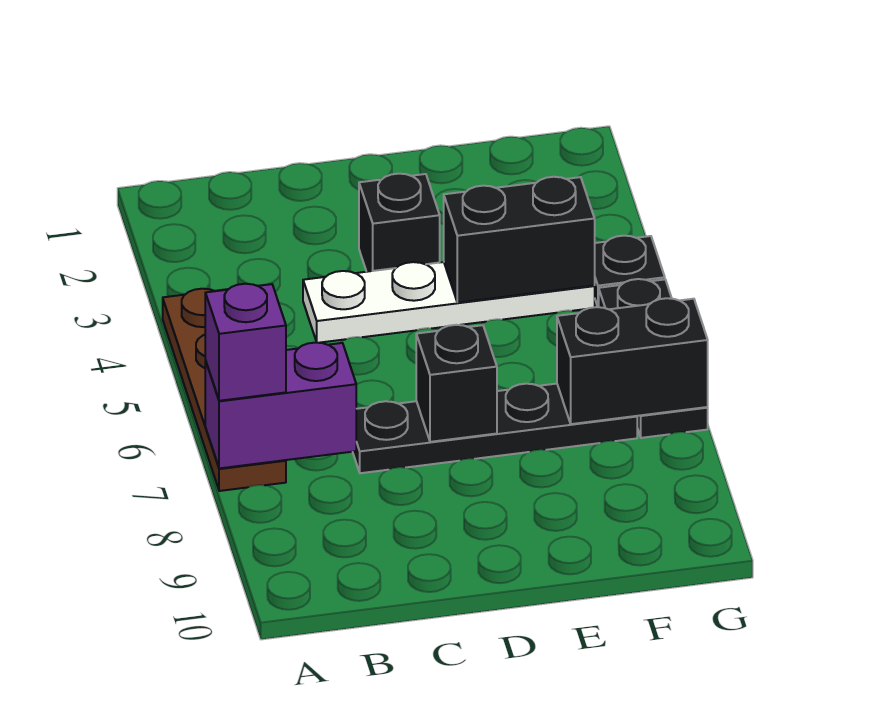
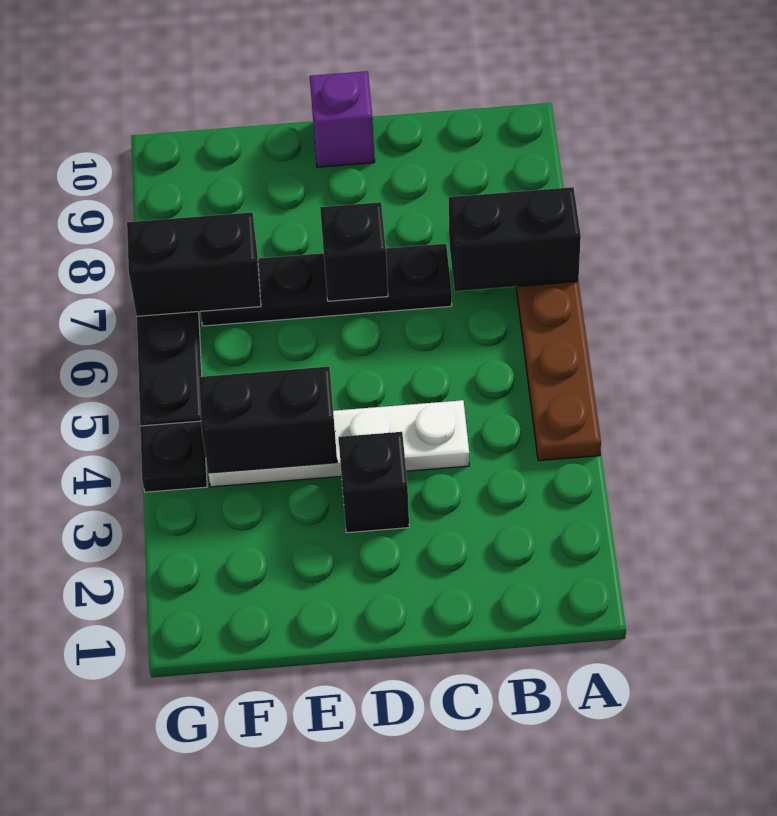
purple brick A7:B7 level 2 -> black brick A7:B7 level 2
purple brick A7 level 3 -> purple brick D10 level 1

